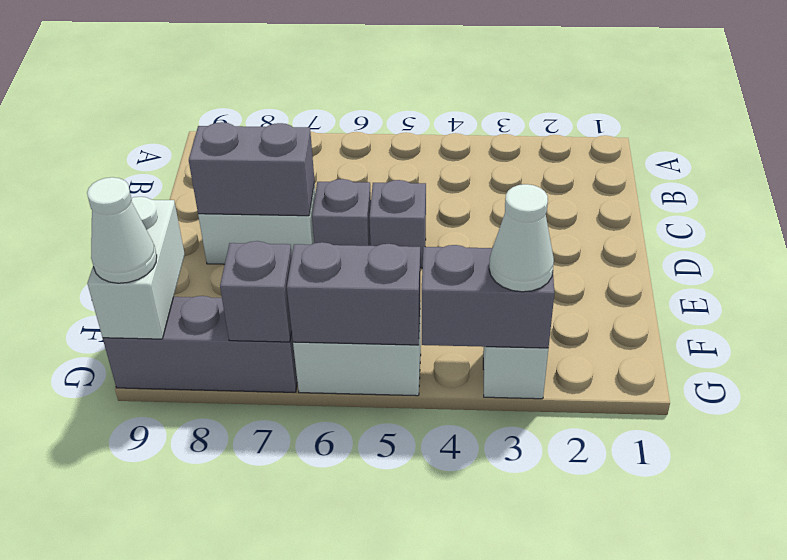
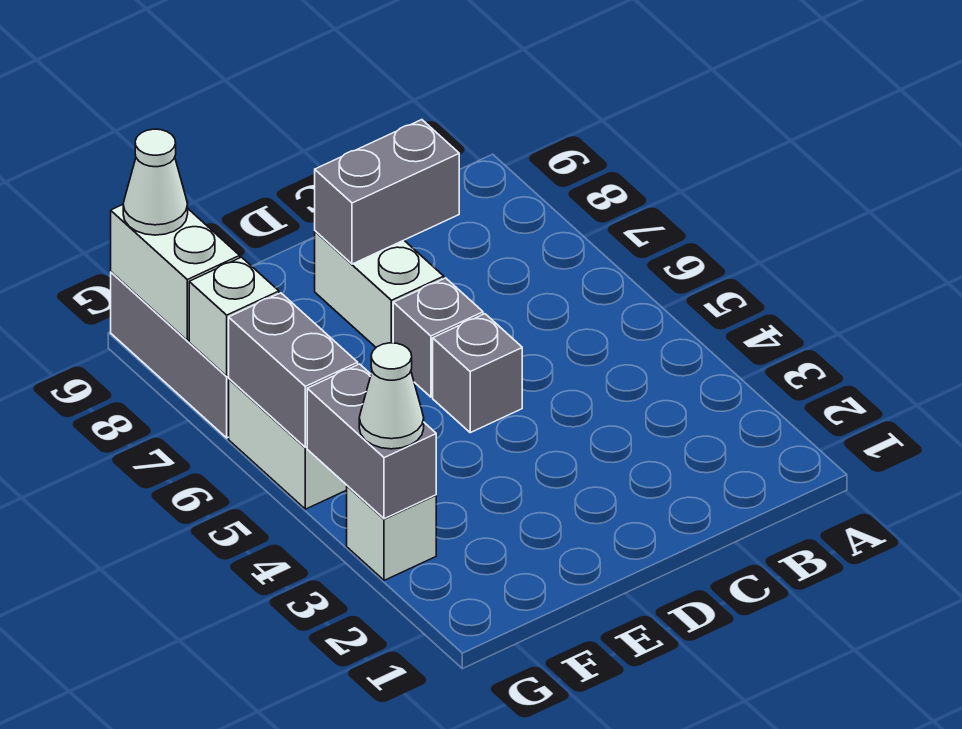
grey brick D7:D8 level 2 -> grey brick C8:D8 level 2
white brick F9:G9 level 2 -> white brick G8:G9 level 2
grey brick G7 level 2 -> white brick G7 level 2

